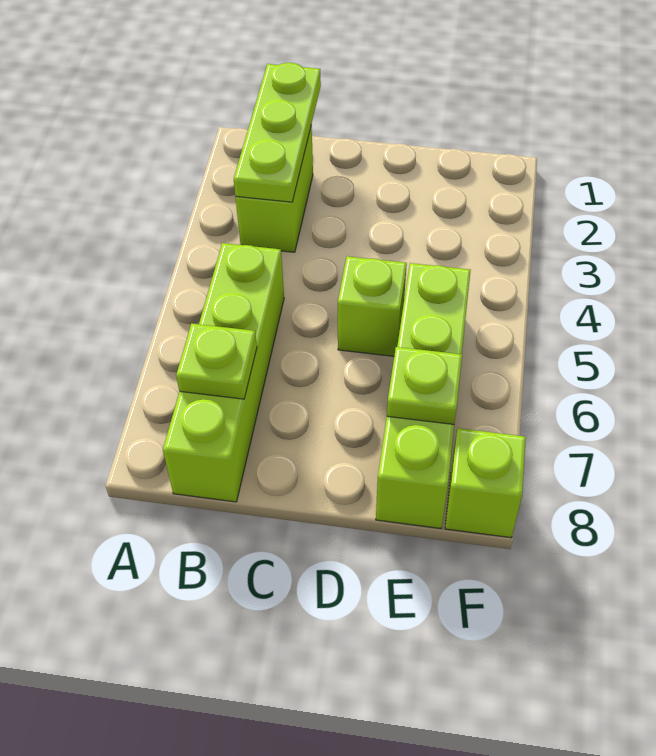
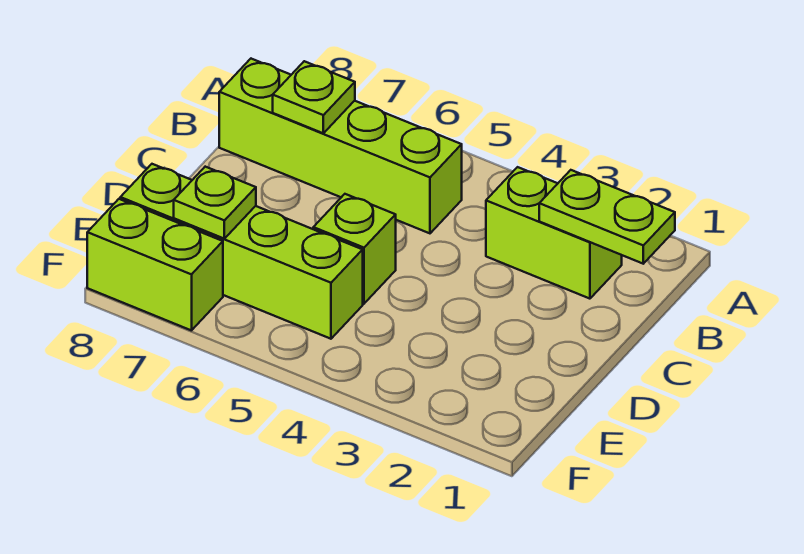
lime plate B1:B3 level 2 -> lime plate B1:B2 level 2
lime brick F8 level 1 -> lime brick F7:F8 level 1

